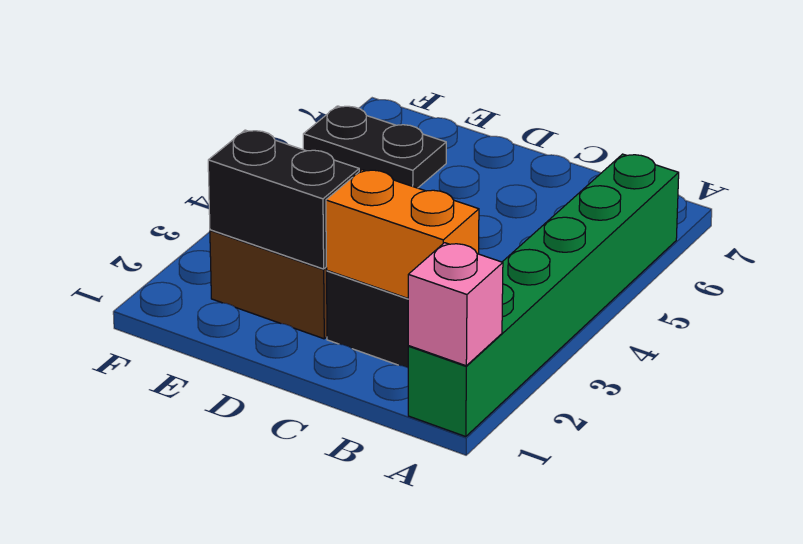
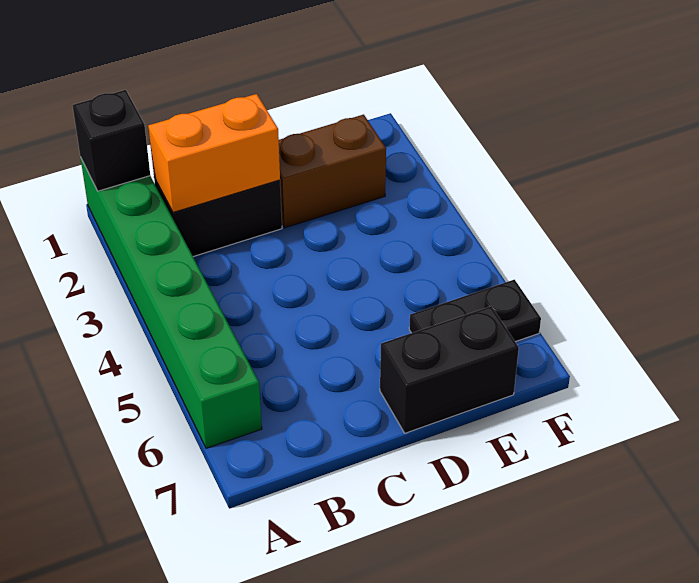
pink brick A1 level 2 -> black brick A1 level 2
black brick D2:E2 level 2 -> black brick D7:E7 level 1

